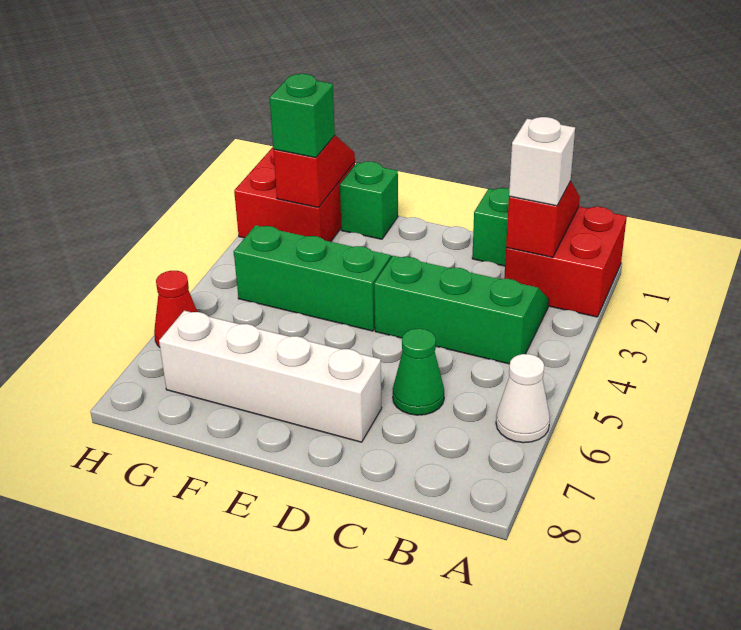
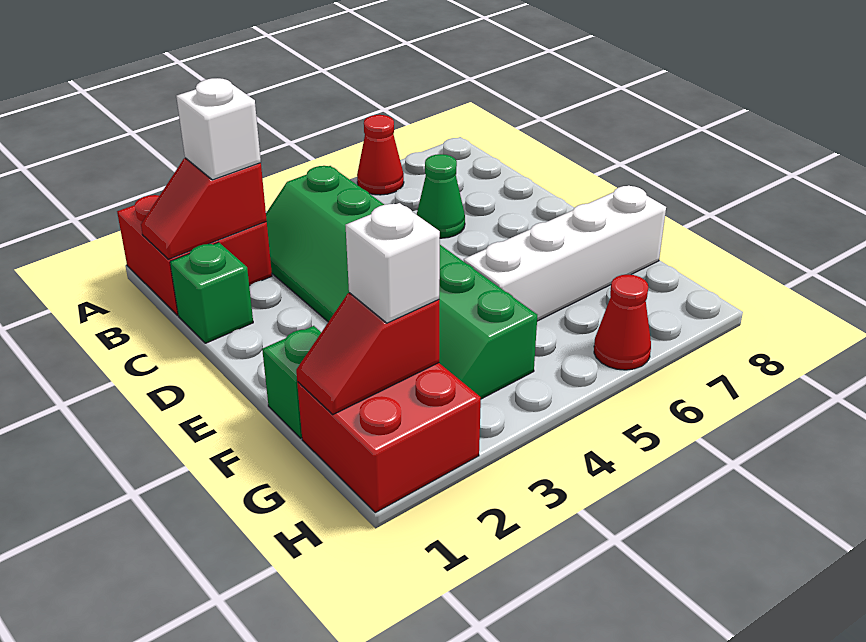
white cone A6 level 1 -> red cone A6 level 1
white brick D7:G7 level 1 -> white brick F5:F8 level 1
green brick G2 level 3 -> white brick G2 level 3

